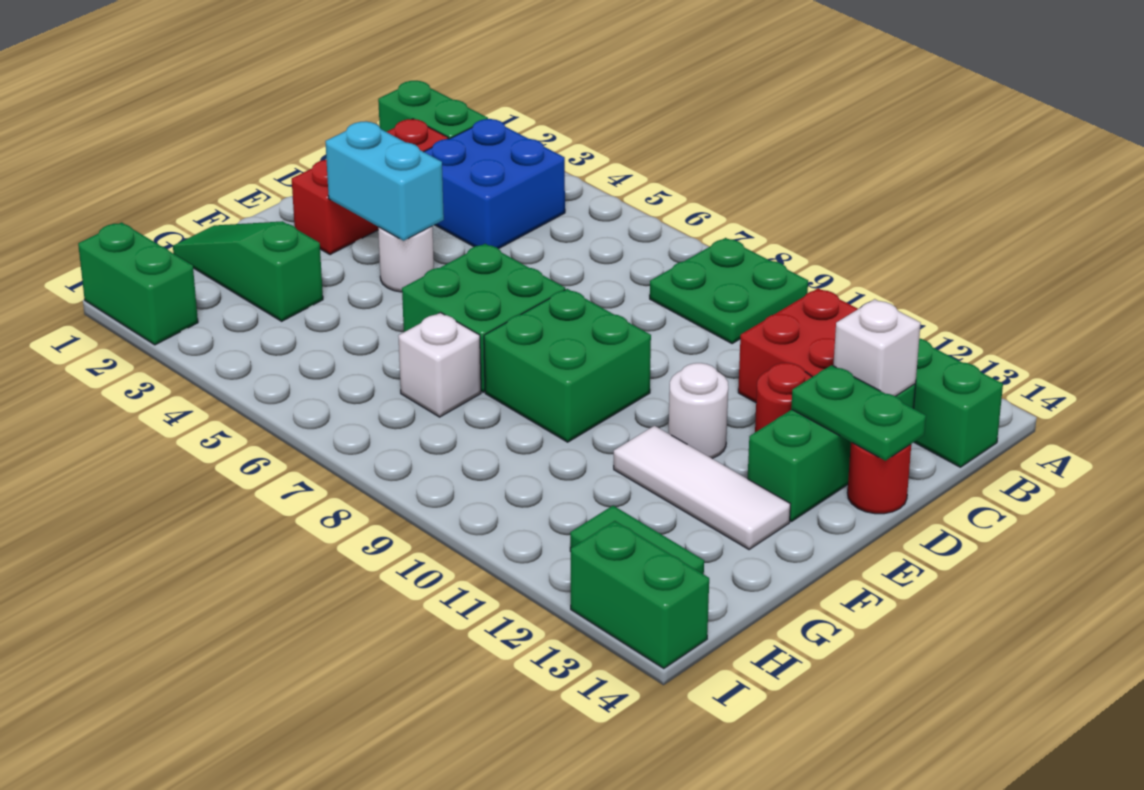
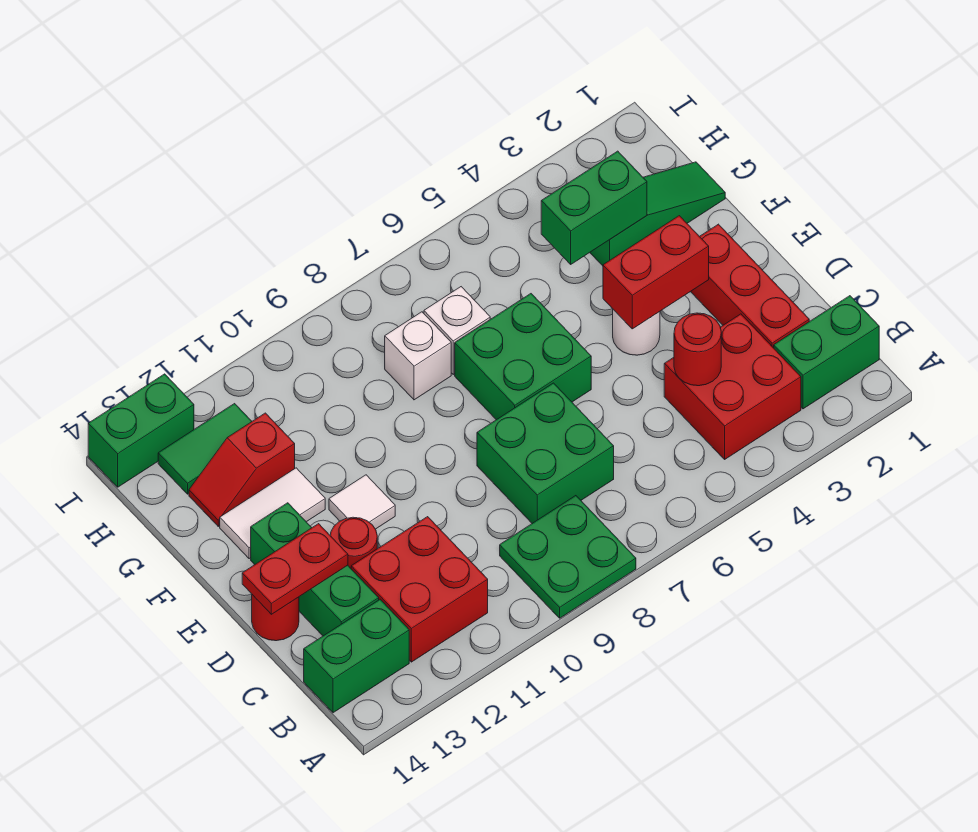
blue brick B3:C4 level 1 -> red brick B3:C4 level 1
none -> red round brick C4 level 2
white brick C13 level 2 -> white brick G8 level 1
green plate D13:D14 level 2 -> red plate D13:D14 level 2
cyan brick E3:E4 level 2 -> red brick E3:E4 level 2
green brick E8:F9 level 1 -> green brick C7:D8 level 1
white round brick E11 level 1 -> white tile E11 level 1
white tile F11:F13 level 1 -> white tile F12:F13 level 1
none -> red slope G12:G13 level 1 top 12
green brick I1:I2 level 1 -> green brick G3:G4 level 2

